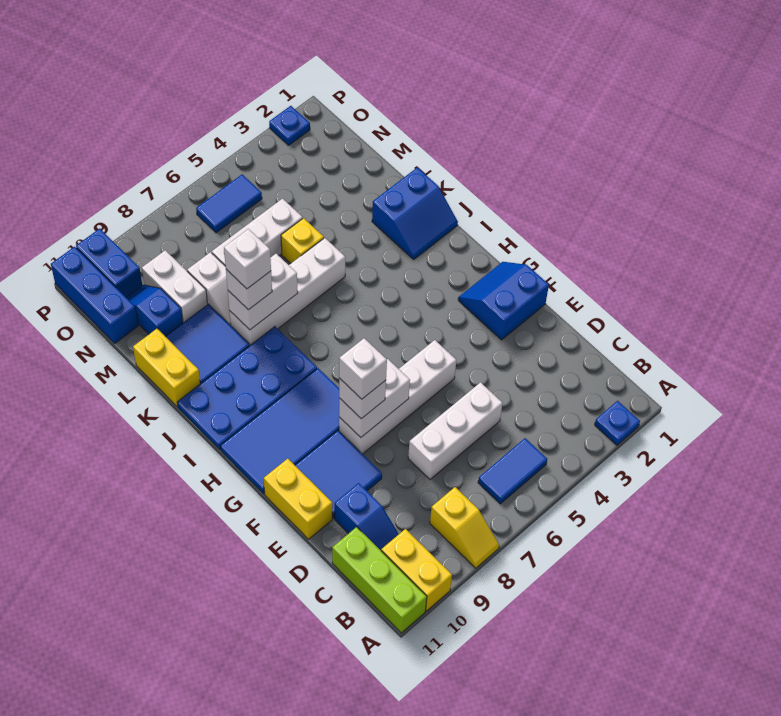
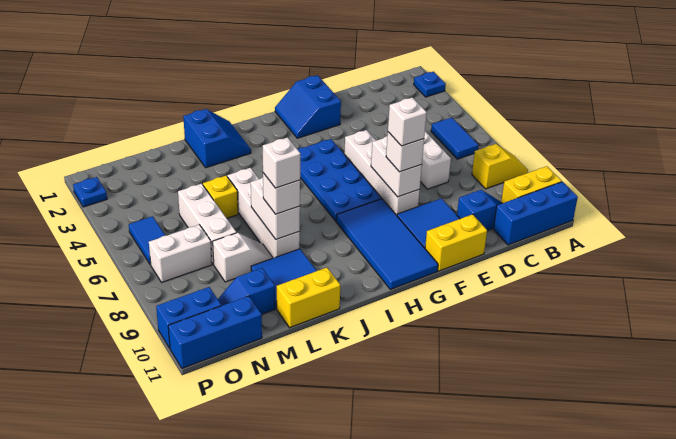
lime brick A11:C11 level 1 -> blue brick A11:C11 level 1
blue plate I8:J11 level 1 -> blue plate G4:H7 level 1
white brick M9:N9 level 1 -> white brick N7:O7 level 1

